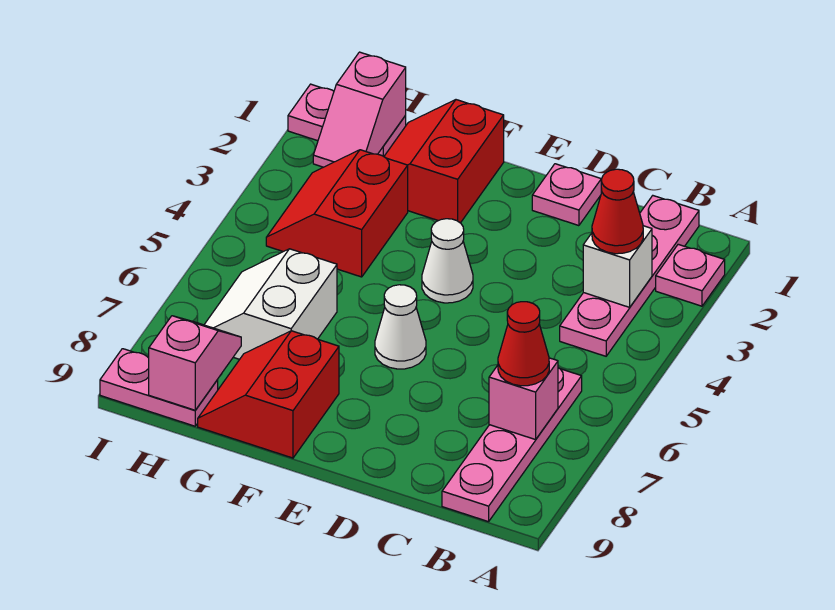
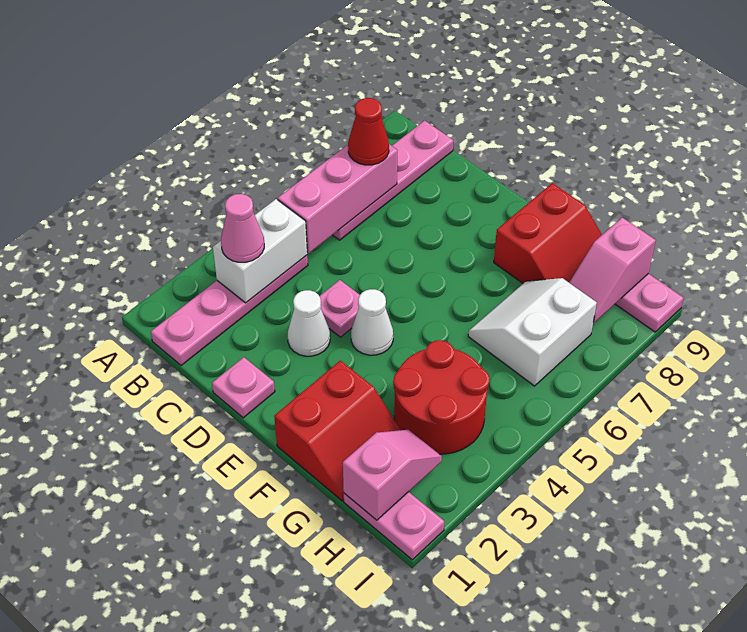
pink plate A2 level 1 -> pink plate D4 level 1
white brick B3 level 2 -> white brick B3:B4 level 2
red cone B3 level 3 -> pink cone B3 level 3
pink brick B7 level 2 -> pink brick B5:B7 level 2
white cone E6 level 1 -> white cone D3 level 1
red slope G3:H4 level 1 top G -> red round brick G3:H4 level 1
white slope G6:H7 level 1 top G -> white slope G6:H7 level 1 top H

